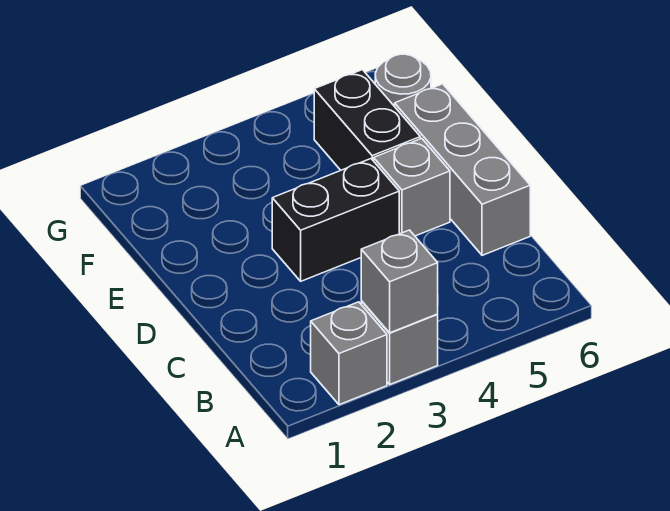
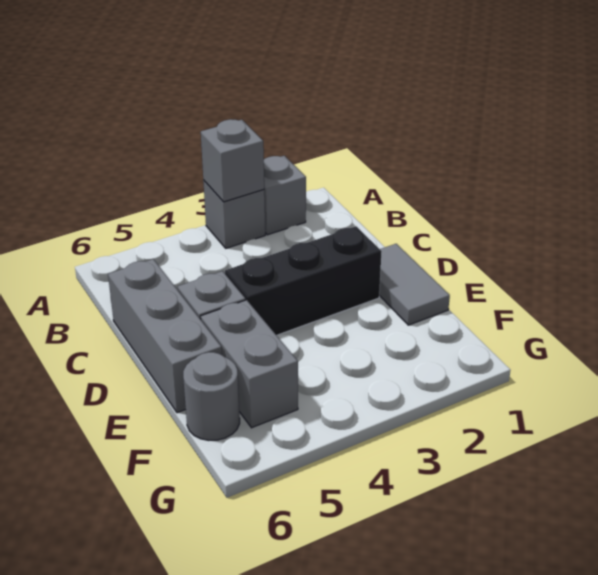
none -> grey tile D1:E1 level 1
black brick D3:D4 level 1 -> black brick D2:D4 level 1
black brick E5:F5 level 1 -> grey brick E5:F5 level 1

